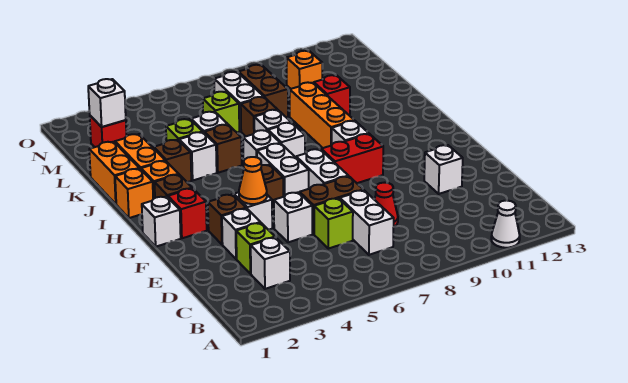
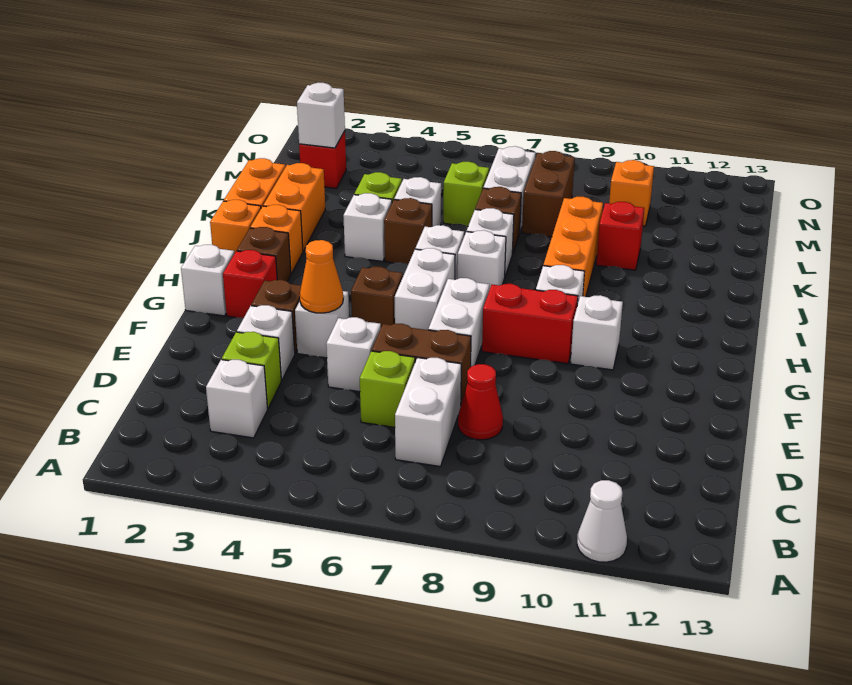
white brick E11 level 1 -> white brick G10 level 1
brown brick J3 level 1 -> none

